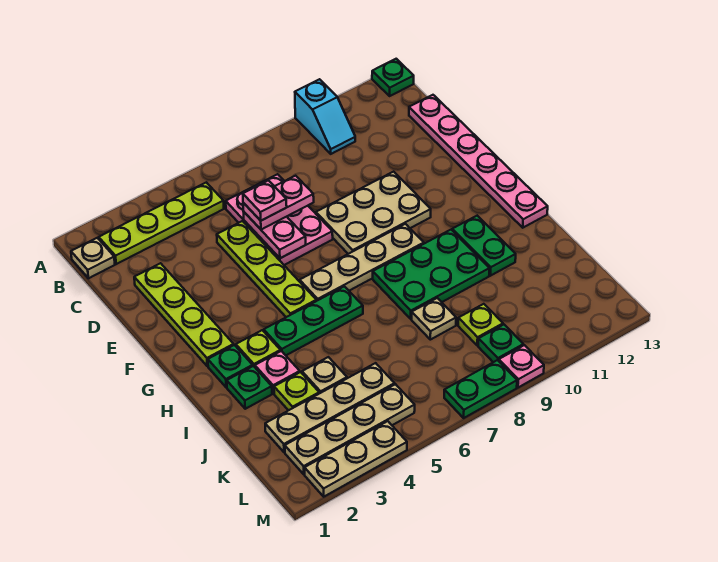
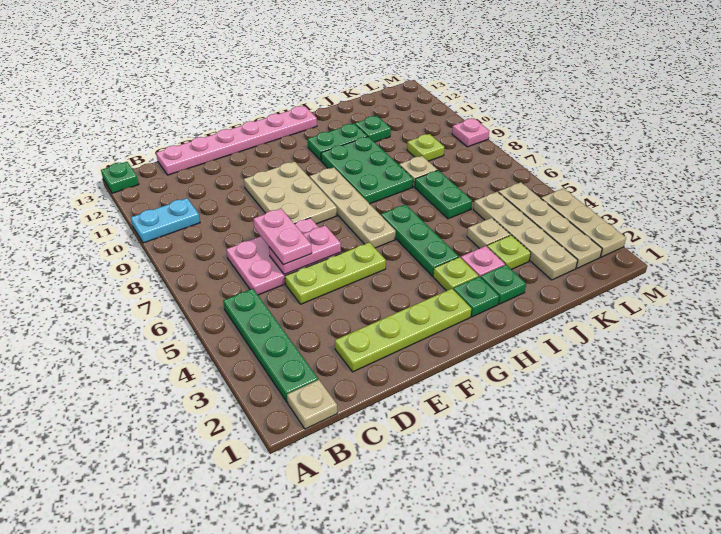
cyan slope A10:B10 level 1 top A -> cyan plate A10:B10 level 1
lime plate B2:B5 level 1 -> green plate B2:B5 level 1
lime plate D5:G5 level 1 -> lime plate D5:F5 level 1
pink plate D6 level 4 -> none
green plate L9 level 1 -> green plate J11 level 1
green plate M7:M8 level 1 -> green plate J6:J7 level 1

